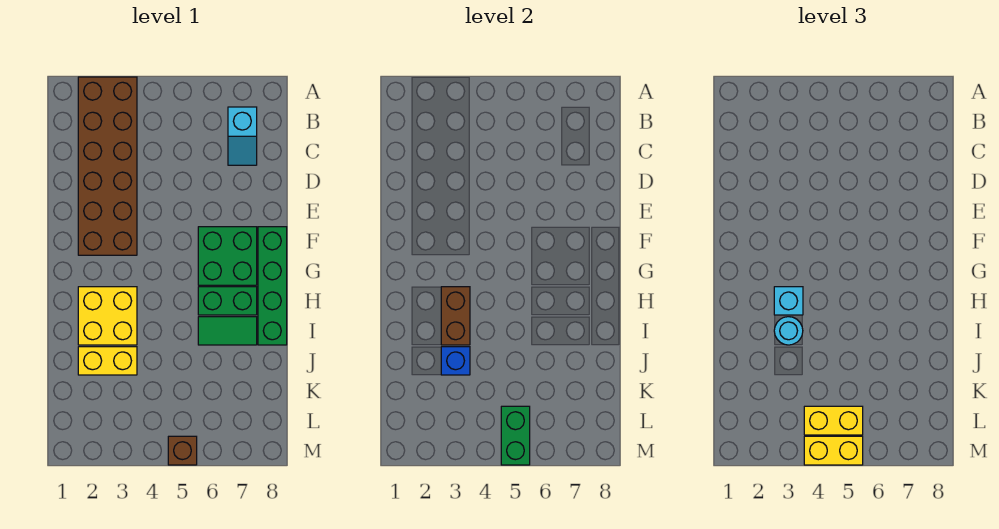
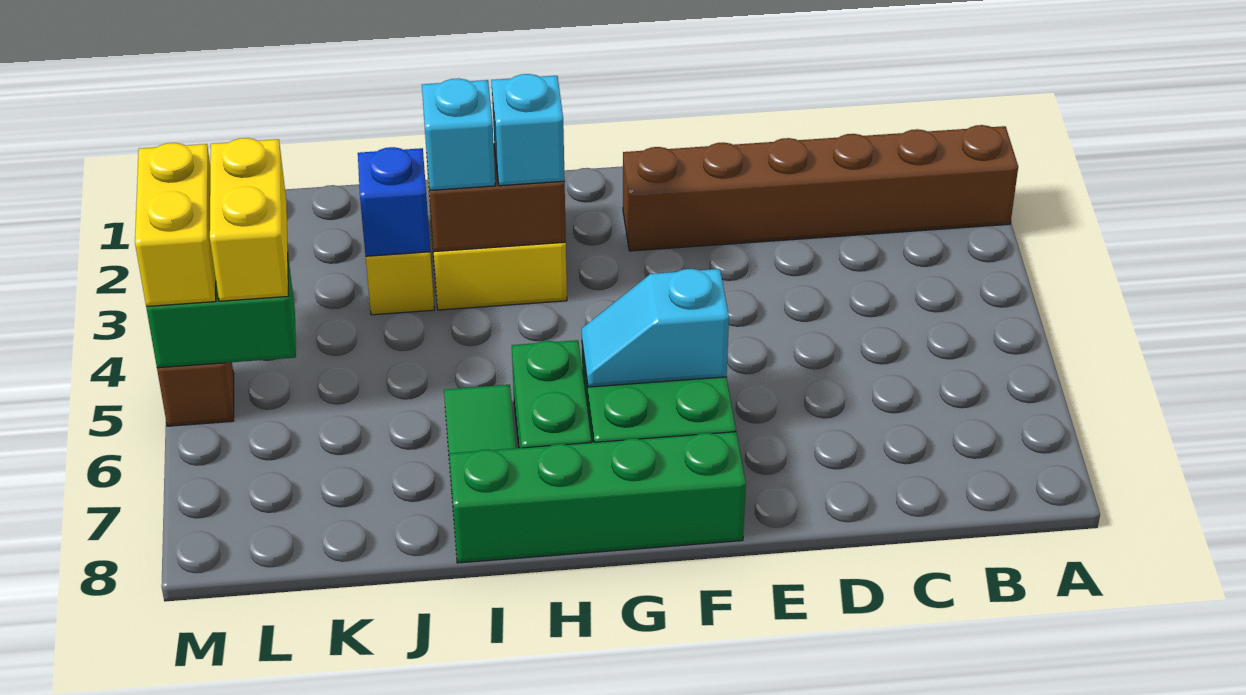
brown brick A2:F3 level 1 -> brown brick A2:F2 level 1
cyan slope B7:C7 level 1 top B -> cyan slope F6:G6 level 2 top F
cyan round brick I3 level 3 -> cyan brick I3 level 3

